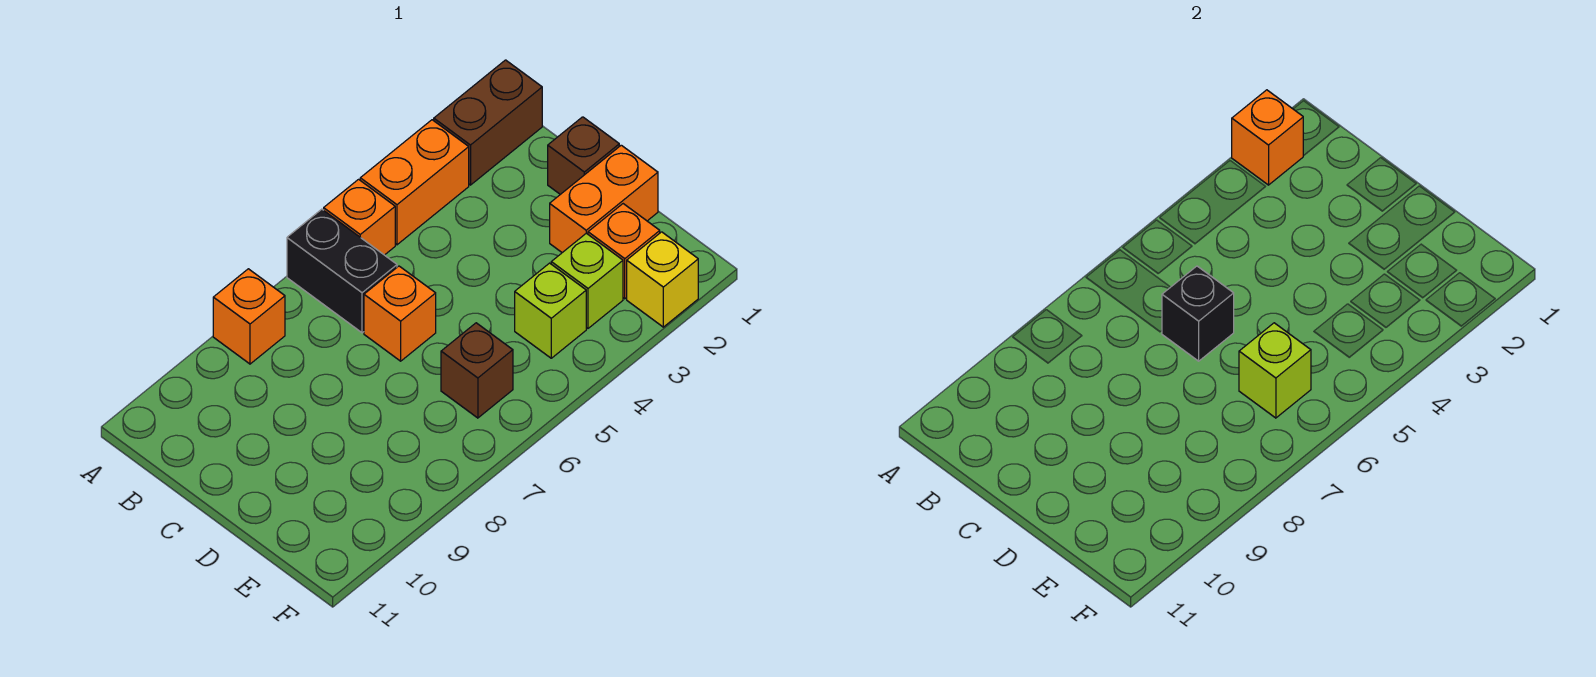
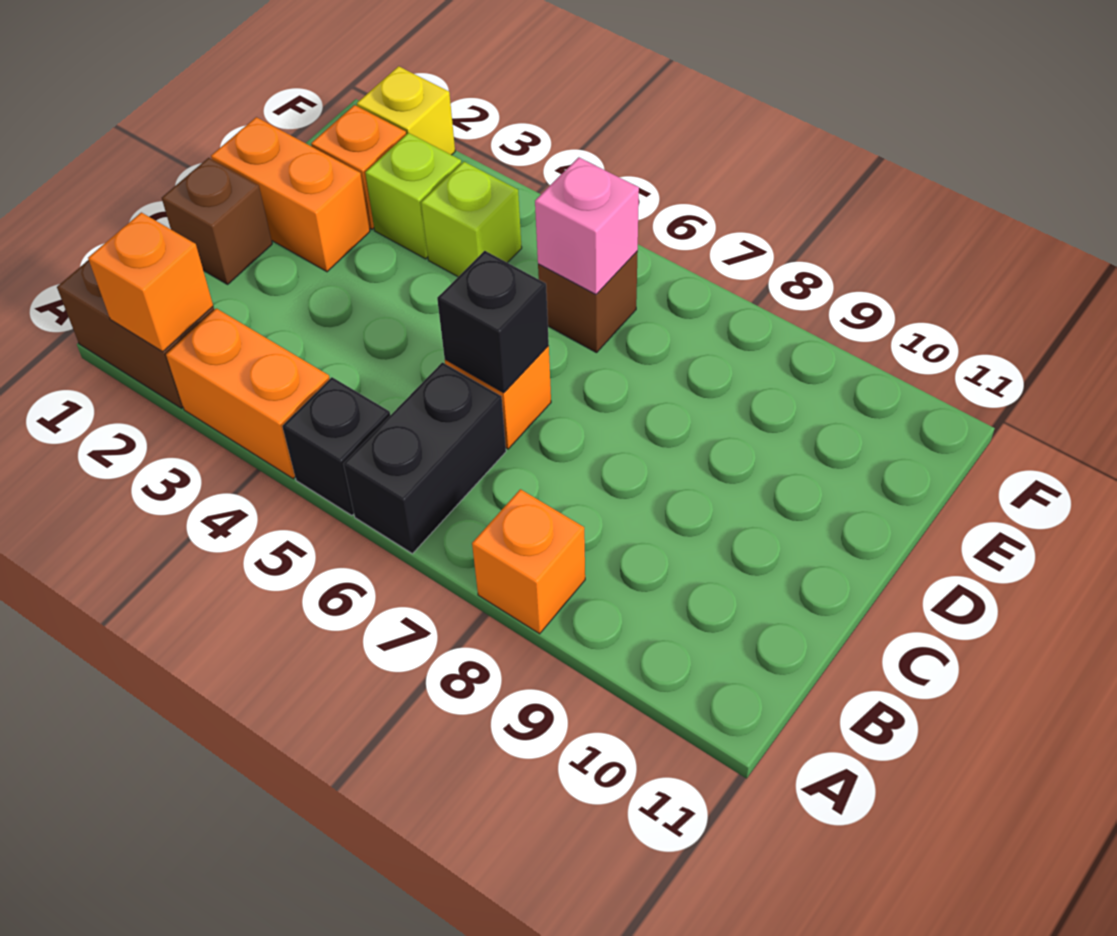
orange brick A5 level 1 -> black brick A5 level 1
lime brick E6 level 2 -> pink brick E6 level 2

